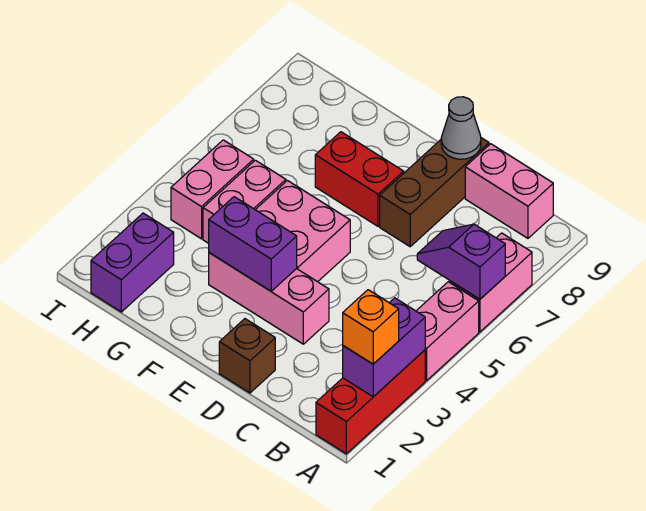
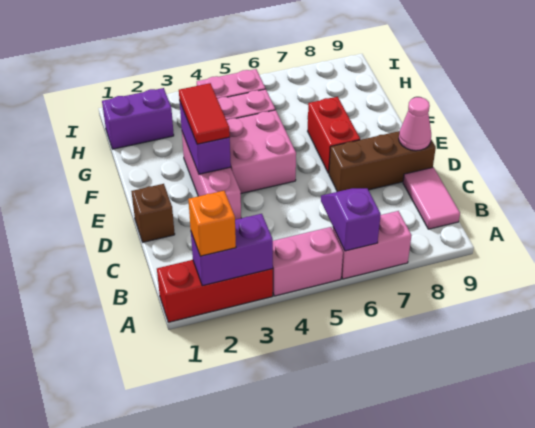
pink brick B9:C9 level 1 -> pink tile B9:C9 level 1
grey cone D9 level 2 -> pink cone D9 level 2
none -> red tile E3:F3 level 3

